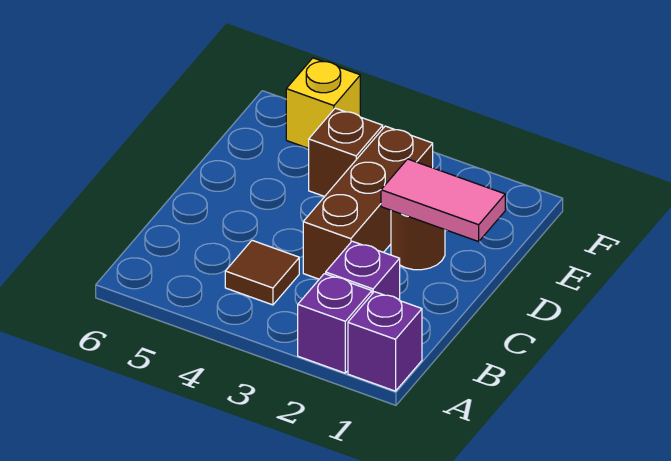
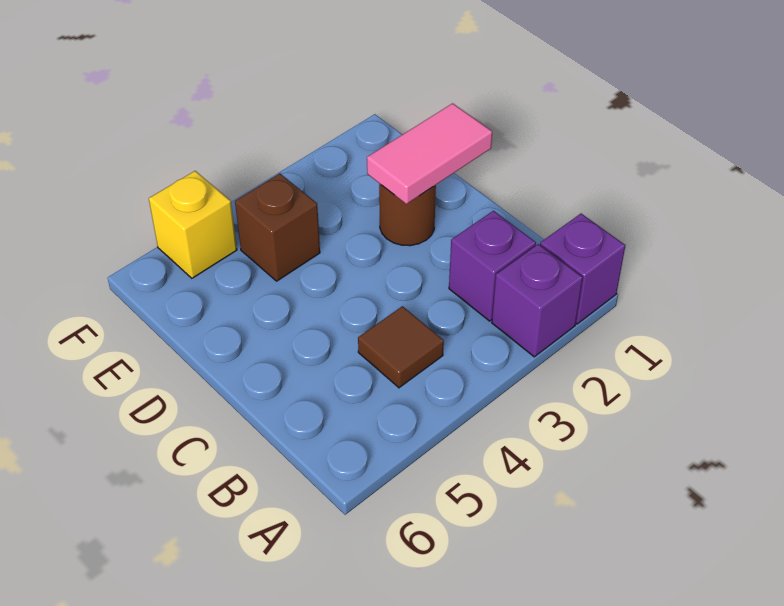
brown brick C3:E3 level 1 -> none

